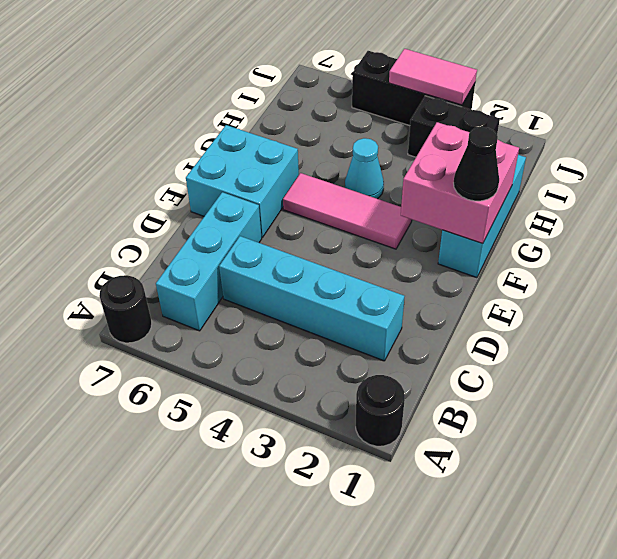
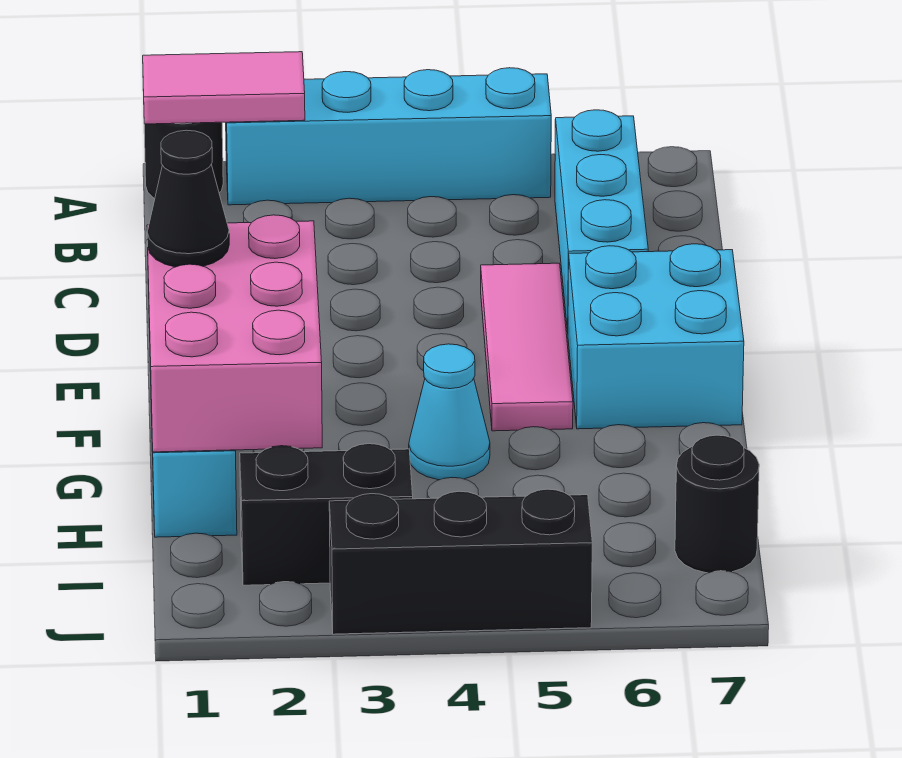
black round brick A7 level 1 -> black round brick I7 level 1
cyan brick C2:C5 level 1 -> cyan brick A2:A5 level 1
pink brick F1:G2 level 2 -> pink brick F1:H2 level 2
pink tile F3:F5 level 1 -> pink tile D5:F5 level 1
pink tile J3:J4 level 2 -> pink tile A1:A2 level 2

